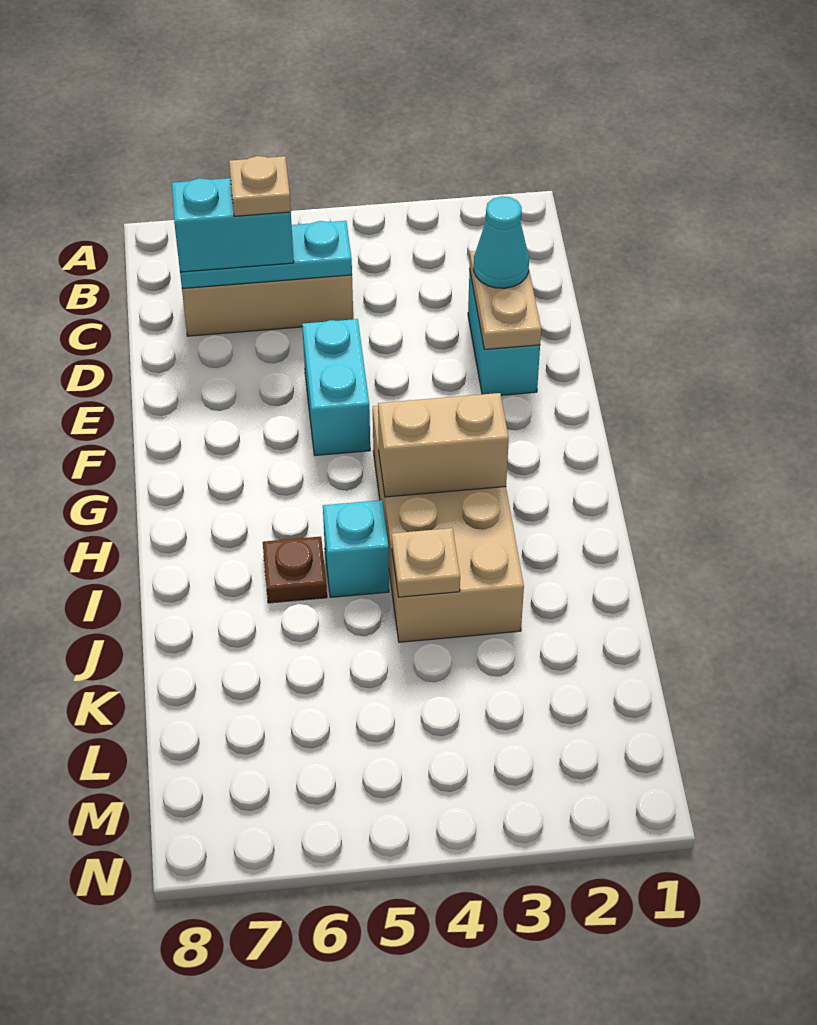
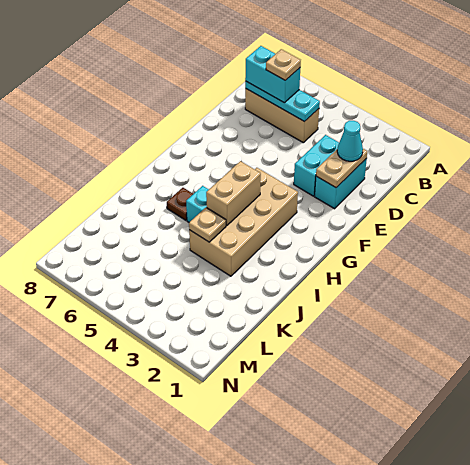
cyan brick E5:F5 level 1 -> cyan brick D3:E3 level 1
tan brick H3:H4 level 2 -> tan brick H4:I4 level 2

